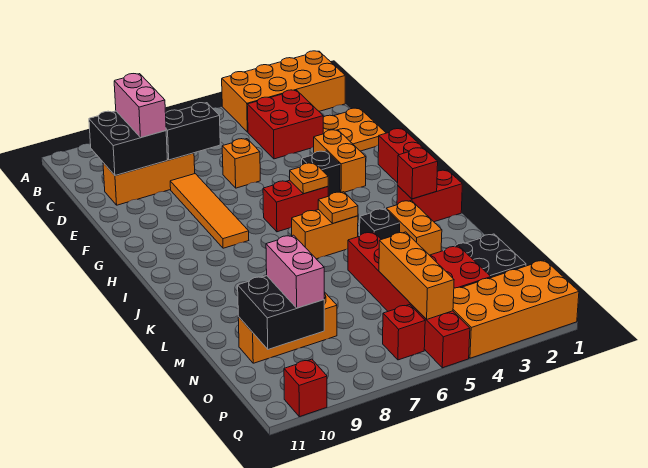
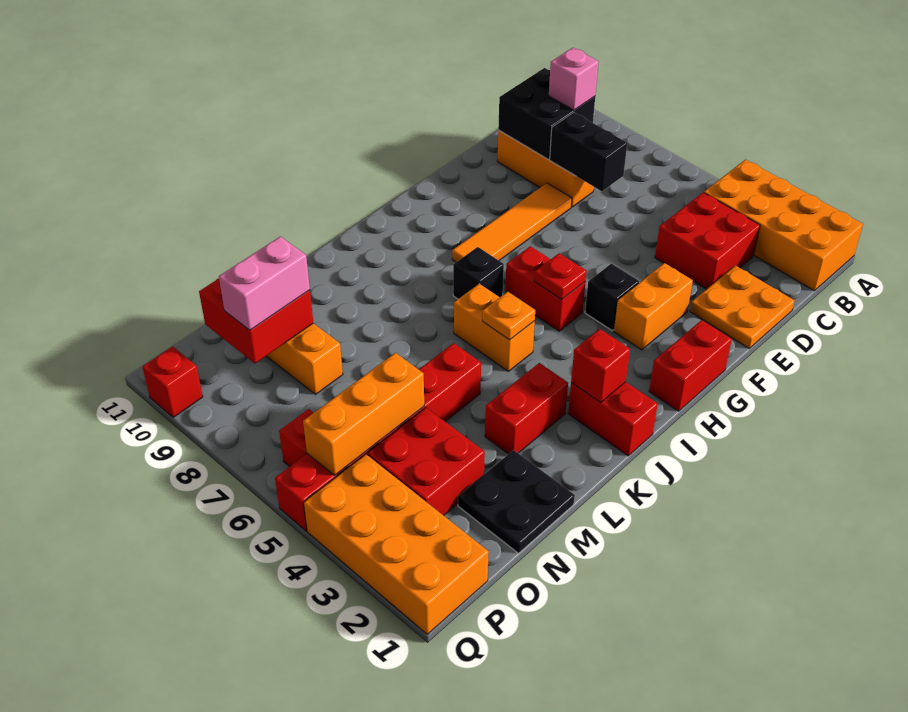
pink brick C9:D9 level 3 -> pink brick C9 level 3
orange brick E6 level 1 -> none
orange plate H5 level 2 -> red plate H5 level 2
orange brick K3:L3 level 1 -> red brick K3:L3 level 1
black brick K4 level 1 -> black brick I7 level 1
black brick N9:O10 level 2 -> red brick N9:O10 level 2

